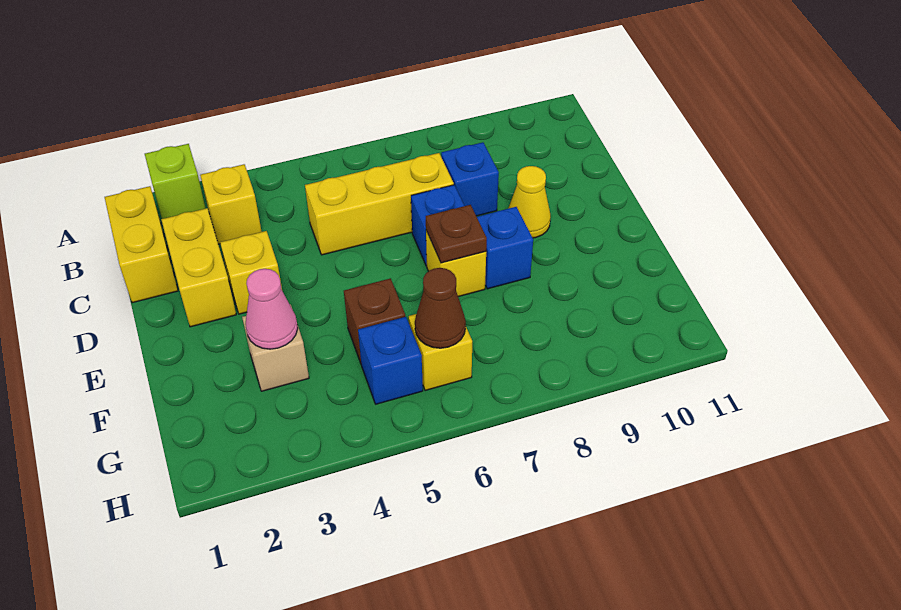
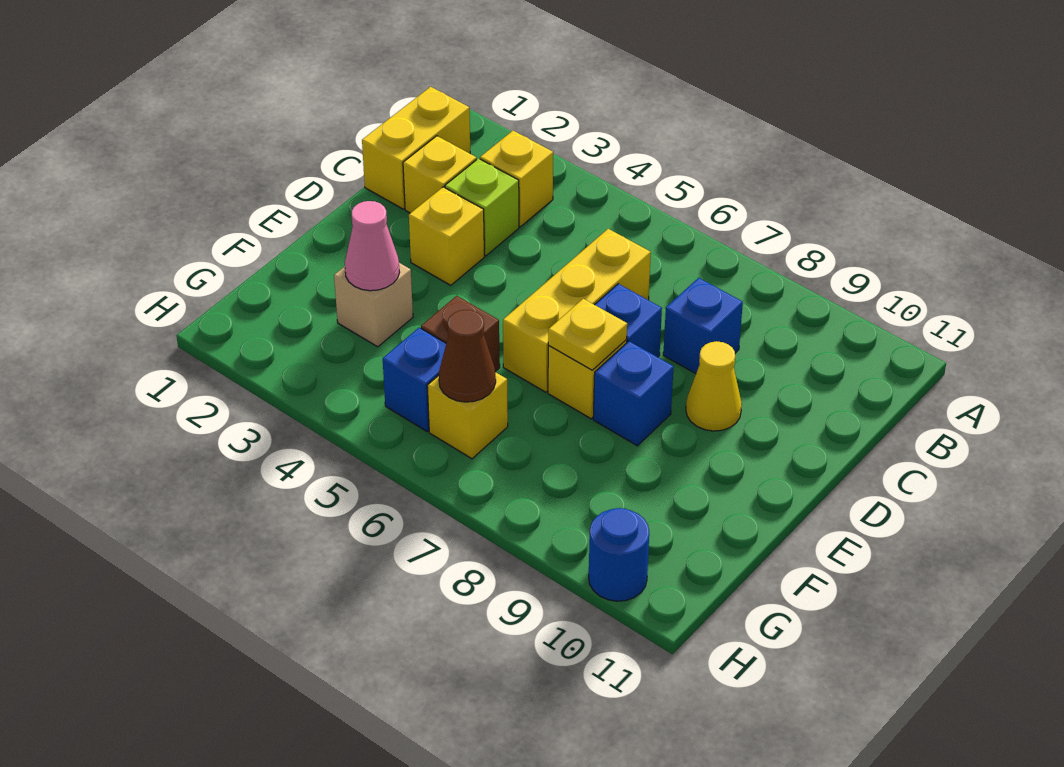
lime brick A2 level 1 -> lime brick C3 level 1
yellow brick C2:D2 level 1 -> yellow brick C2 level 1
yellow brick C5:C7 level 1 -> yellow brick C6:E6 level 1
brown plate E7 level 2 -> yellow plate E7 level 2
none -> blue round brick H10 level 1

